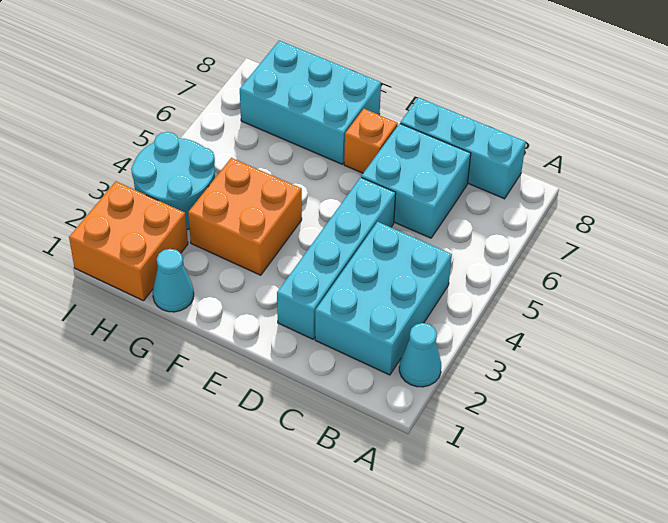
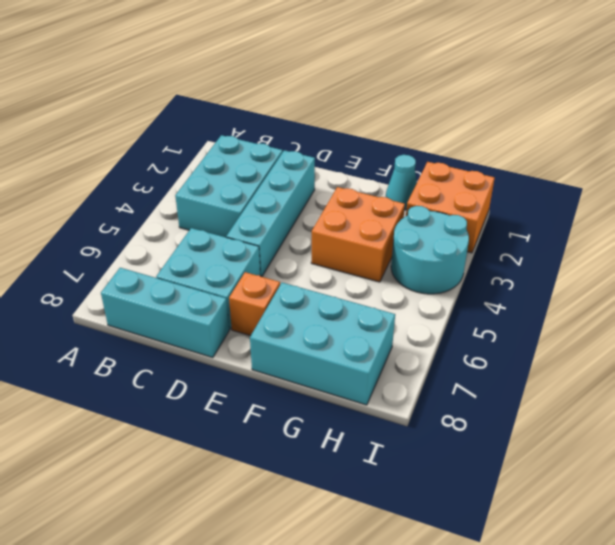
cyan cone A2 level 1 -> none

